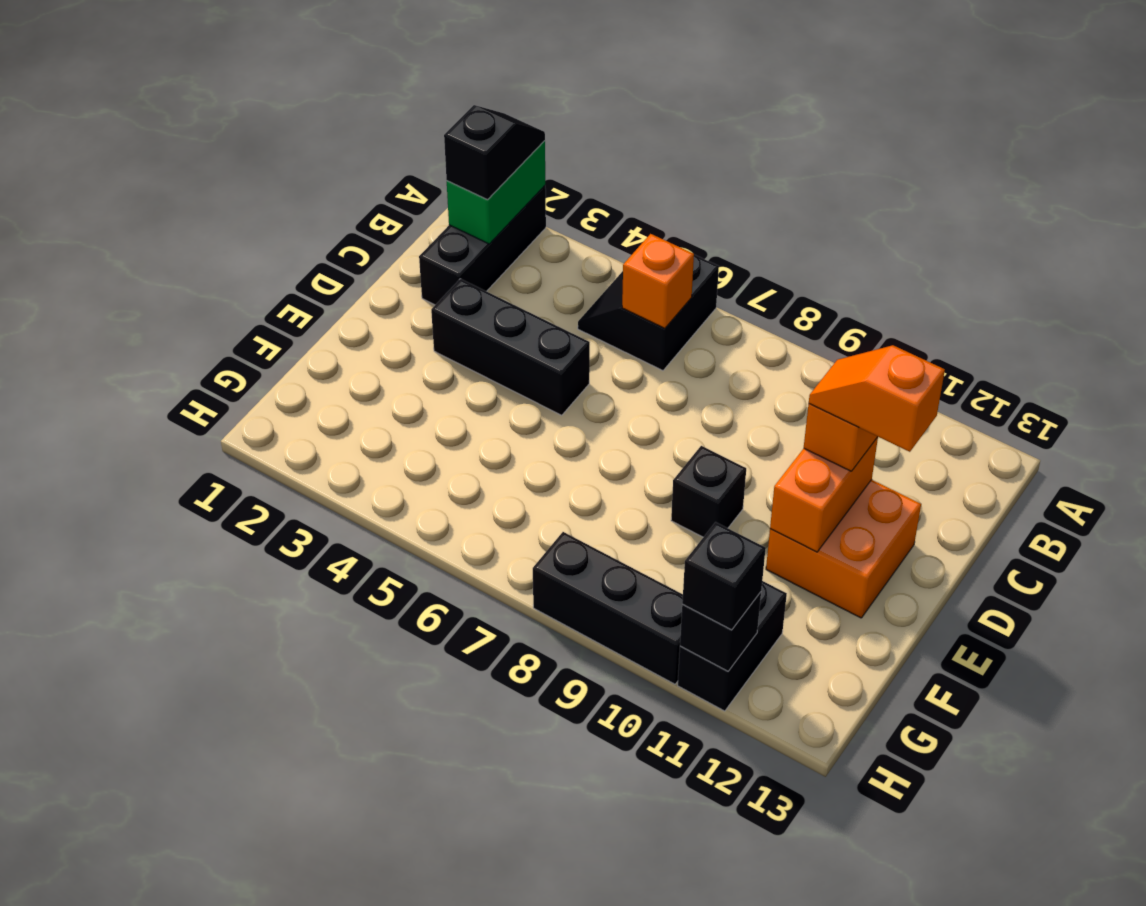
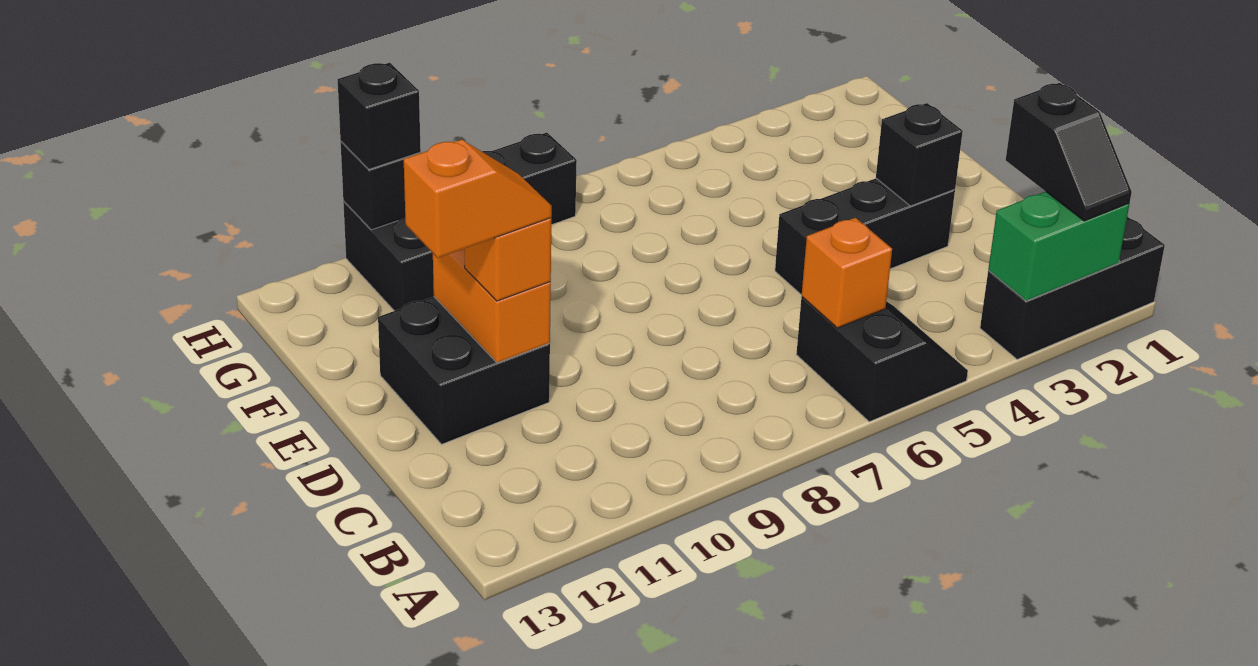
black brick A2:C2 level 1 -> black brick A1:A3 level 1
green brick A2:B2 level 2 -> green brick A2:A3 level 2
orange brick D11:E12 level 1 -> black brick D11:E12 level 1
black brick E9 level 1 -> black brick D3 level 2

